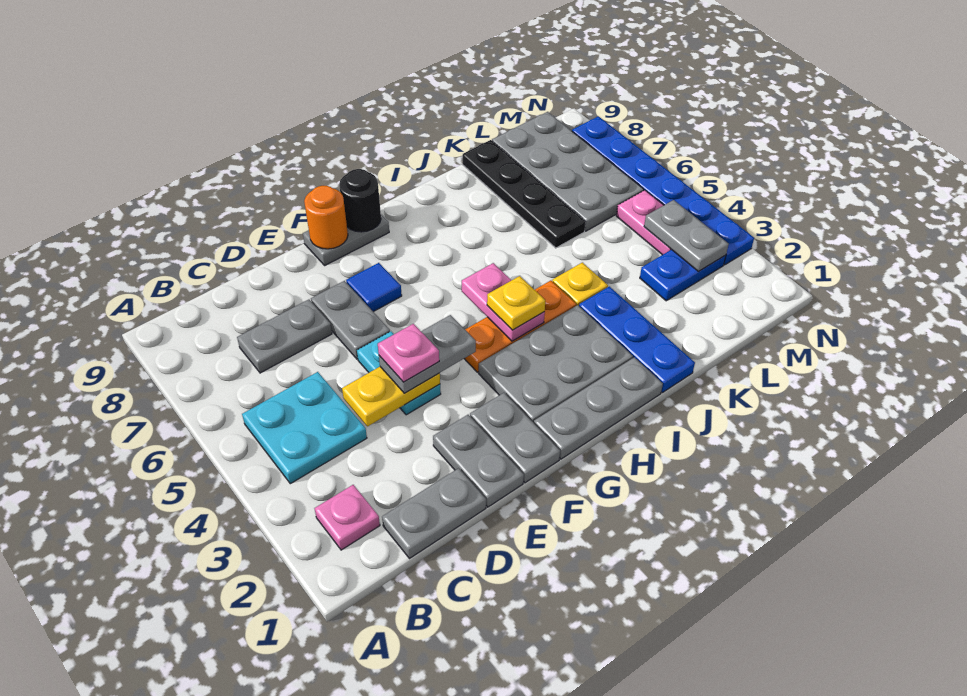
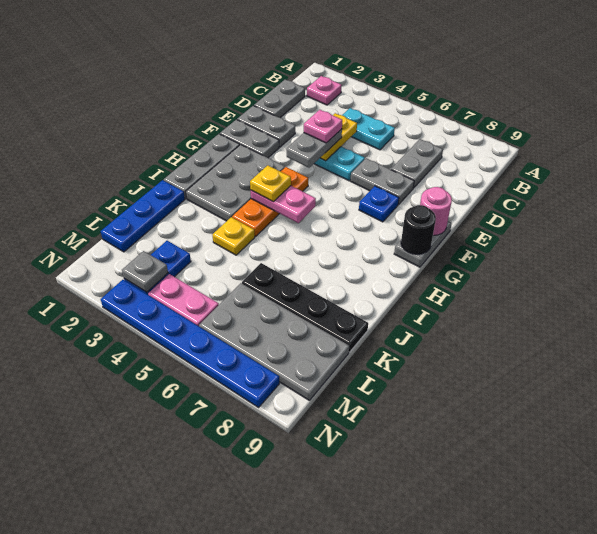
cyan plate B4:C5 level 1 -> cyan plate C4:C5 level 1
blue tile F7 level 1 -> blue plate F7 level 1
orange round brick F9 level 2 -> pink round brick F9 level 2
blue plate J1:J3 level 1 -> blue plate J1:L1 level 1
grey plate M3:M4 level 2 -> grey plate M3 level 2

